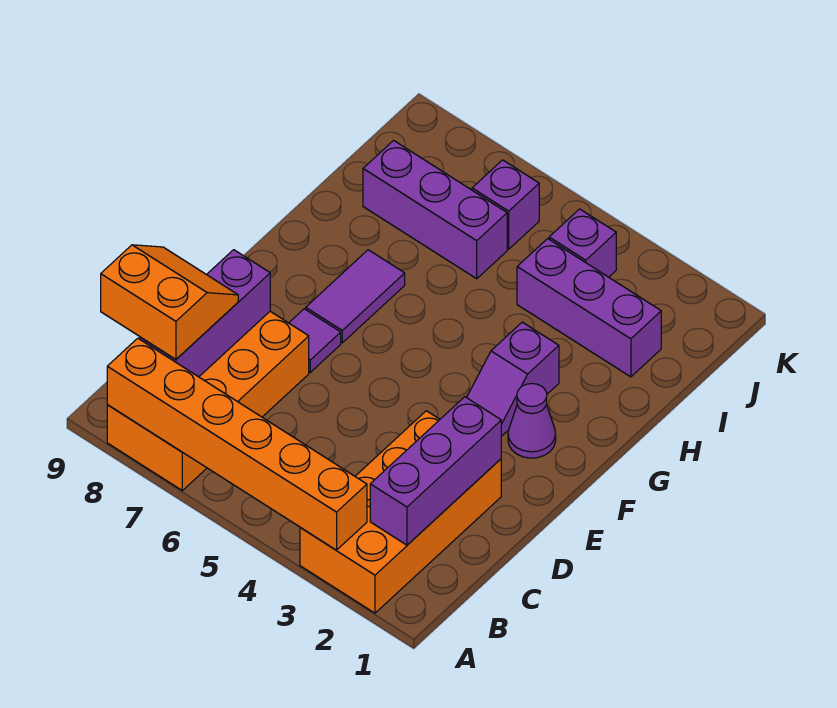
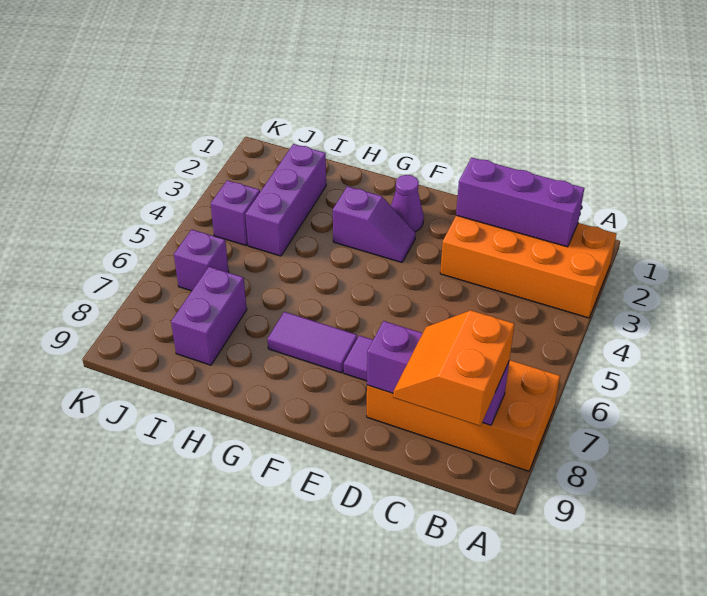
orange brick A3:A8 level 2 -> none
purple brick I6:I8 level 1 -> purple brick I7:I8 level 1

